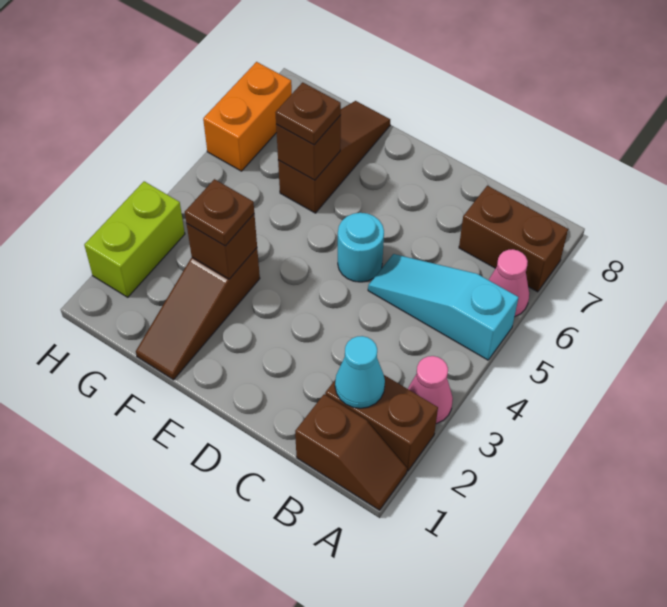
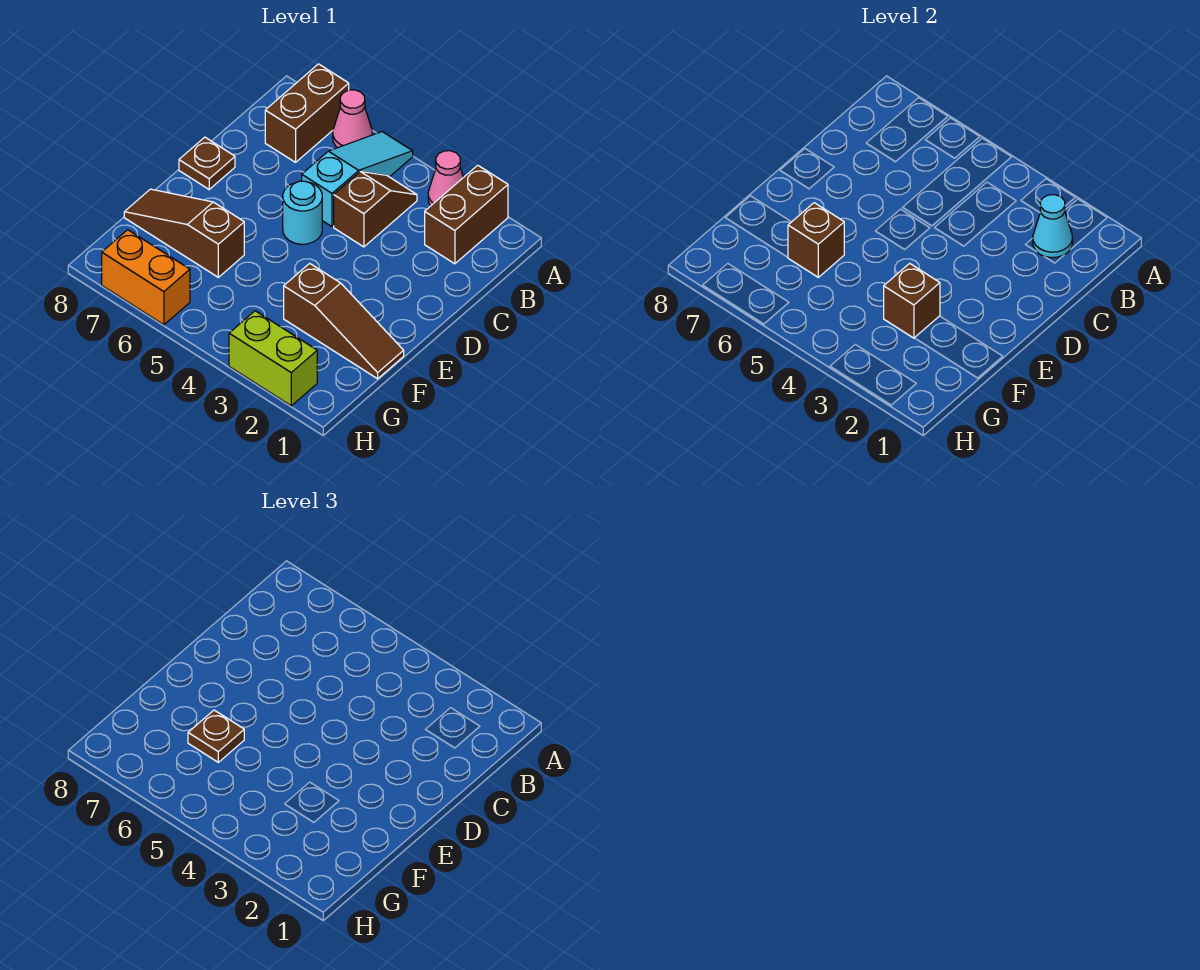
brown slope A1:B1 level 1 top B -> brown slope B4:C4 level 1 top C
cyan slope A5:C5 level 1 top A -> cyan slope A5:C5 level 1 top C
brown plate F3 level 3 -> brown plate D8 level 1

